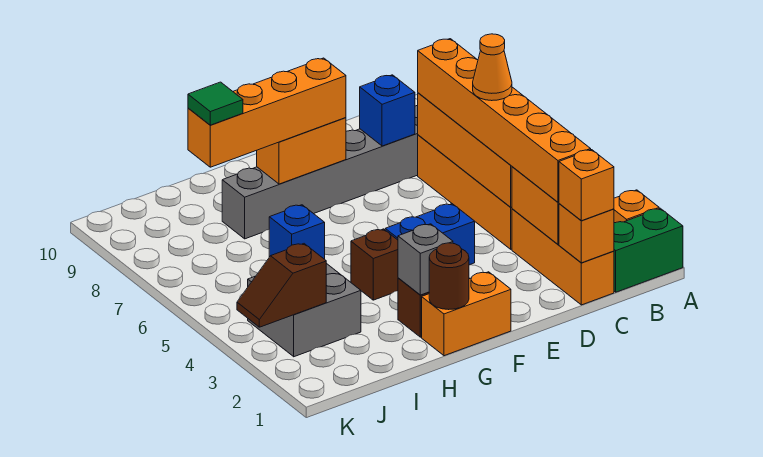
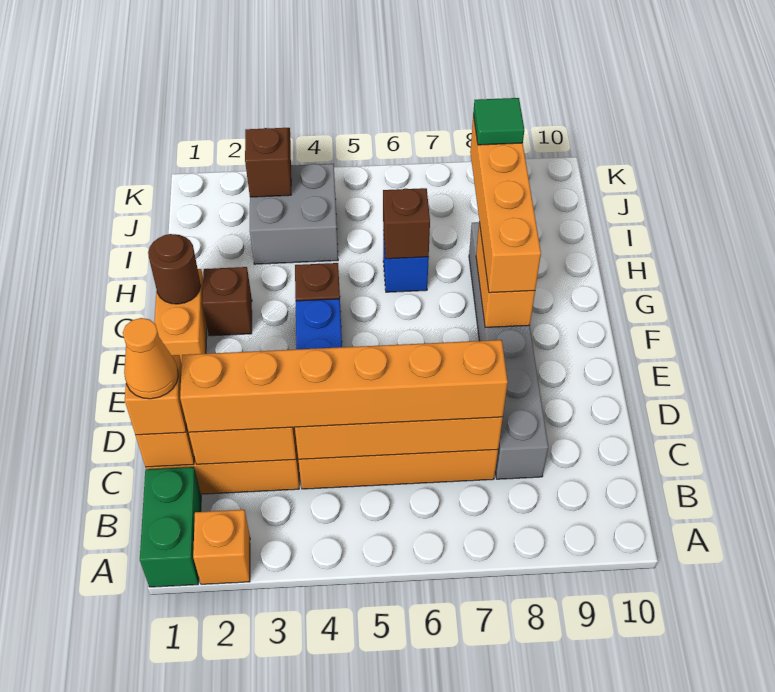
orange cone C5 level 4 -> orange cone C1 level 4
blue brick D8 level 2 -> none
grey brick G2 level 2 -> none
none -> brown brick H6 level 2

